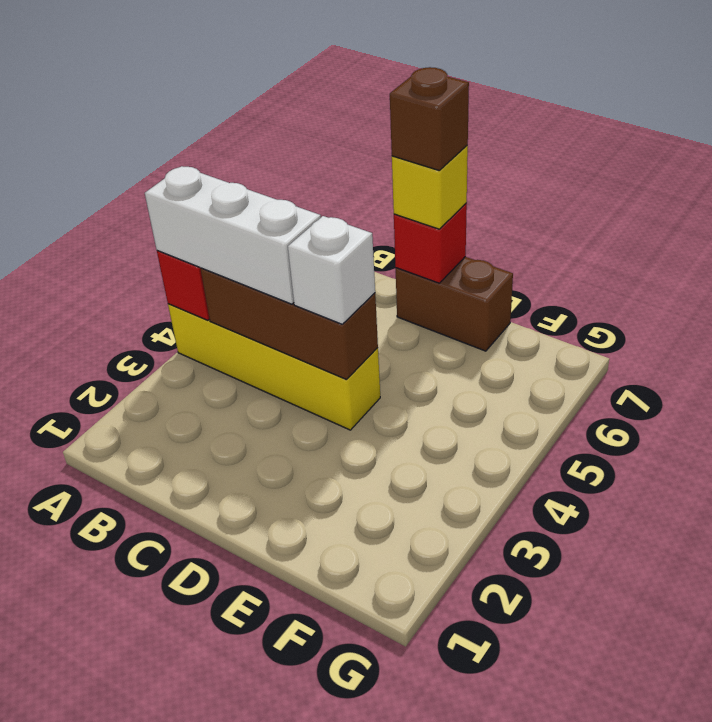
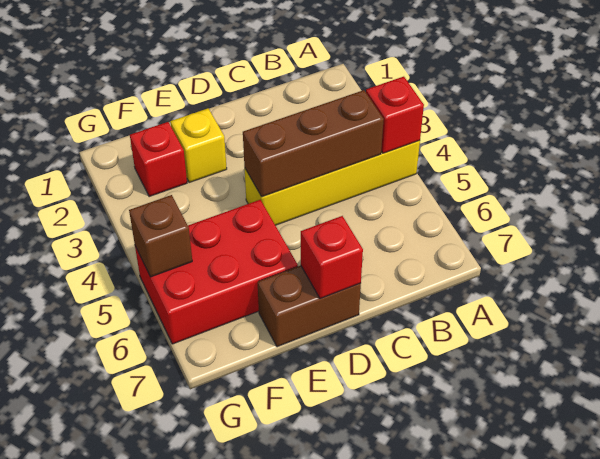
white brick A4:C4 level 3 -> none
white brick D4 level 3 -> none
yellow brick D7 level 3 -> yellow brick E2 level 1
brown brick D7 level 4 -> brown brick G5 level 2
none -> red brick E5:G6 level 1
none -> red brick F2 level 1

